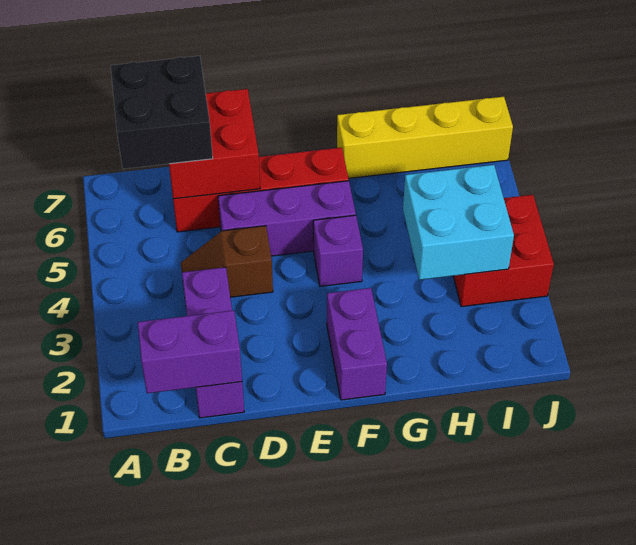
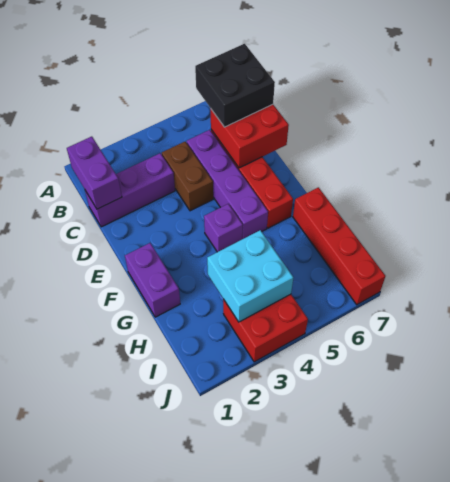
brown slope C4:D4 level 1 top D -> brown brick C4:D4 level 1
purple brick D5:F5 level 1 -> purple brick C5:F5 level 1
purple brick F1:F2 level 1 -> purple brick F1:G1 level 1
yellow brick G7:J7 level 1 -> red brick G7:J7 level 1

